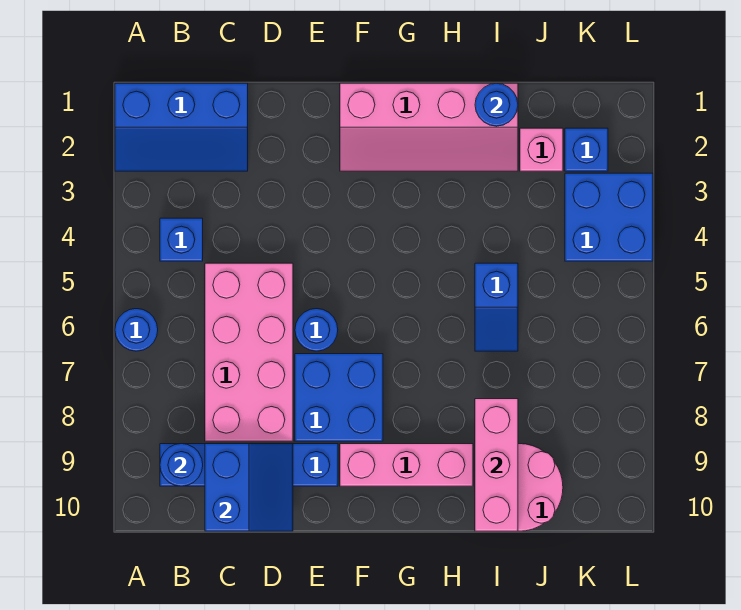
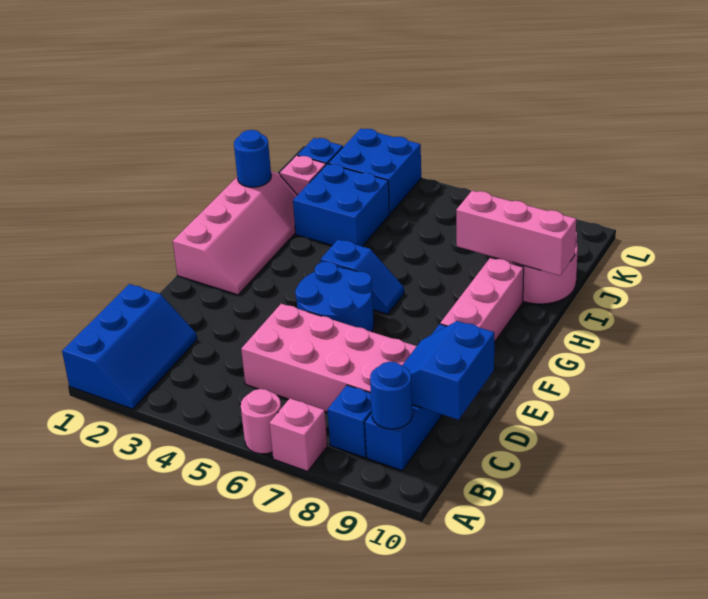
blue round brick A6 level 1 -> pink round brick A6 level 1
none -> pink brick A7 level 1
blue brick B4 level 1 -> blue brick B8 level 1
blue slope C9:D10 level 2 top C -> blue slope C9:D10 level 2 top 10
blue round brick E6 level 1 -> blue round brick E5:F6 level 1
blue brick E7:F8 level 1 -> blue brick I3:J4 level 1
blue slope I5:I6 level 1 top 5 -> blue slope G5:G6 level 1 top 5

